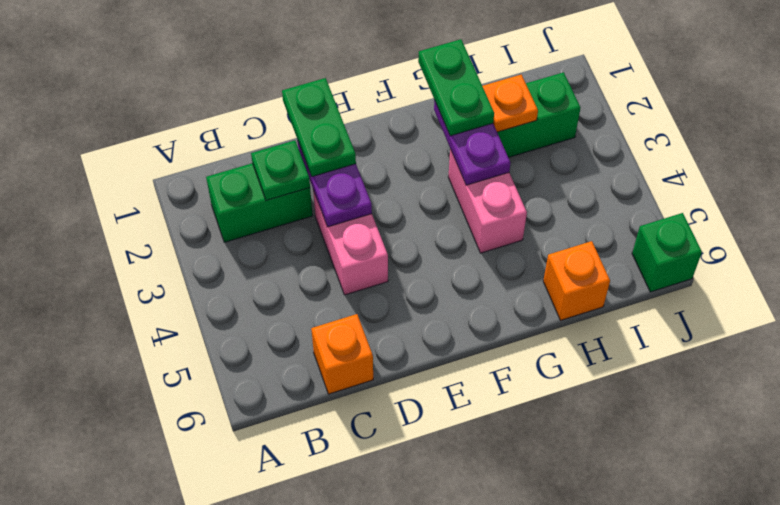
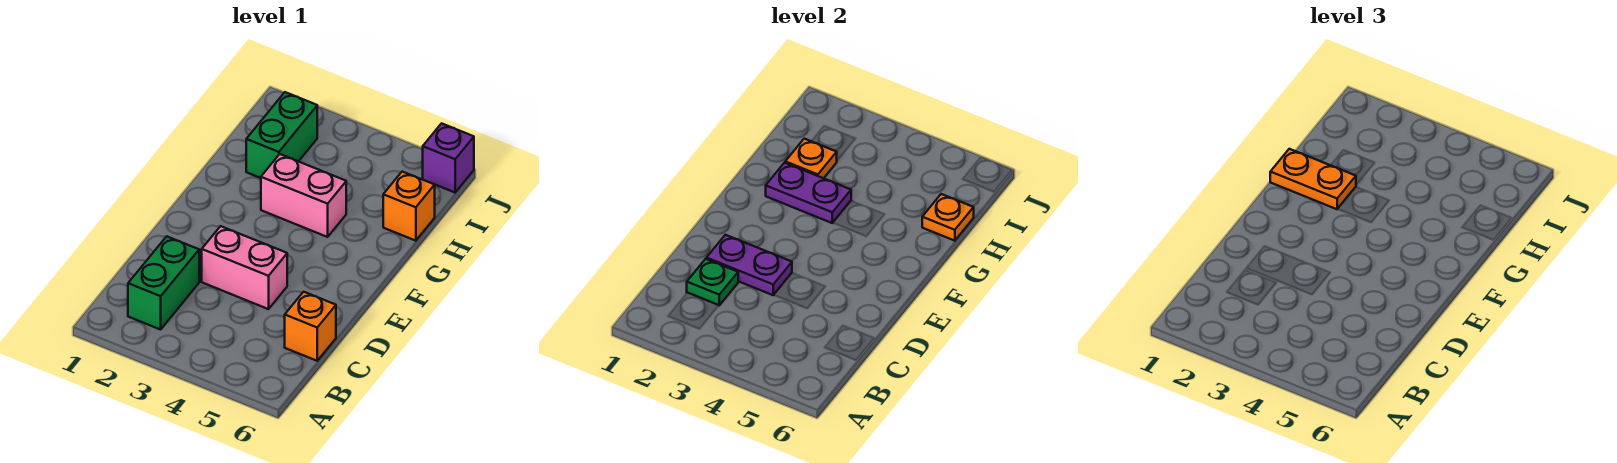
green plate D1:D2 level 3 -> none
green plate G1:G2 level 3 -> orange plate G1:G2 level 3
none -> orange plate H6 level 2
green brick J6 level 1 -> purple brick J6 level 1

